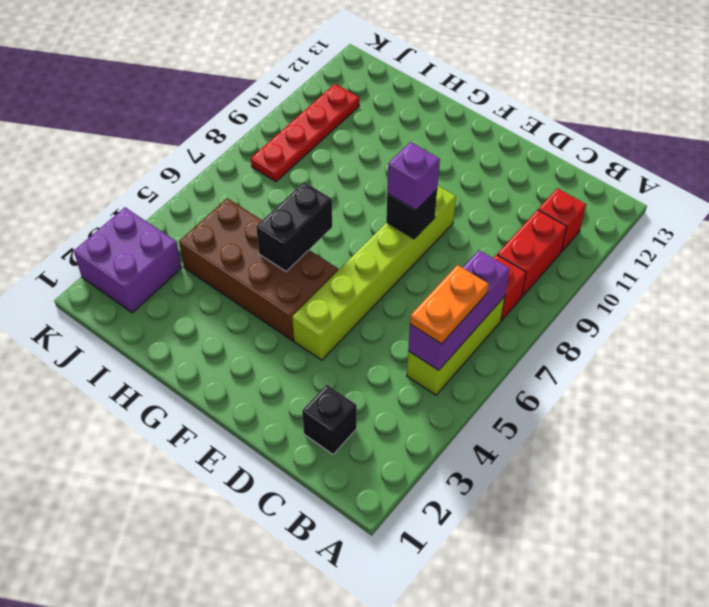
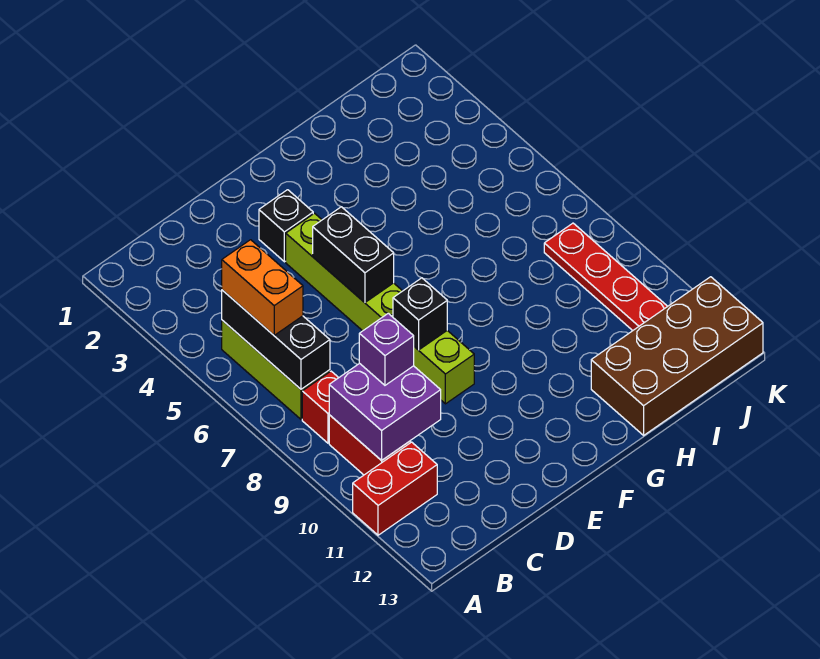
purple brick B5:B7 level 2 -> black brick B5:B7 level 2
orange plate B5:B6 level 3 -> orange brick B5:B6 level 3
red brick B11 level 1 -> red brick A11:B11 level 1
black brick C2 level 1 -> black brick E3 level 1
purple brick E8 level 3 -> purple brick C9 level 3
brown brick F4:I5 level 1 -> brown brick H12:K13 level 1
black brick G5:G6 level 2 -> black brick E5:E6 level 2
purple brick J2:K3 level 1 -> purple brick B9:C10 level 2

